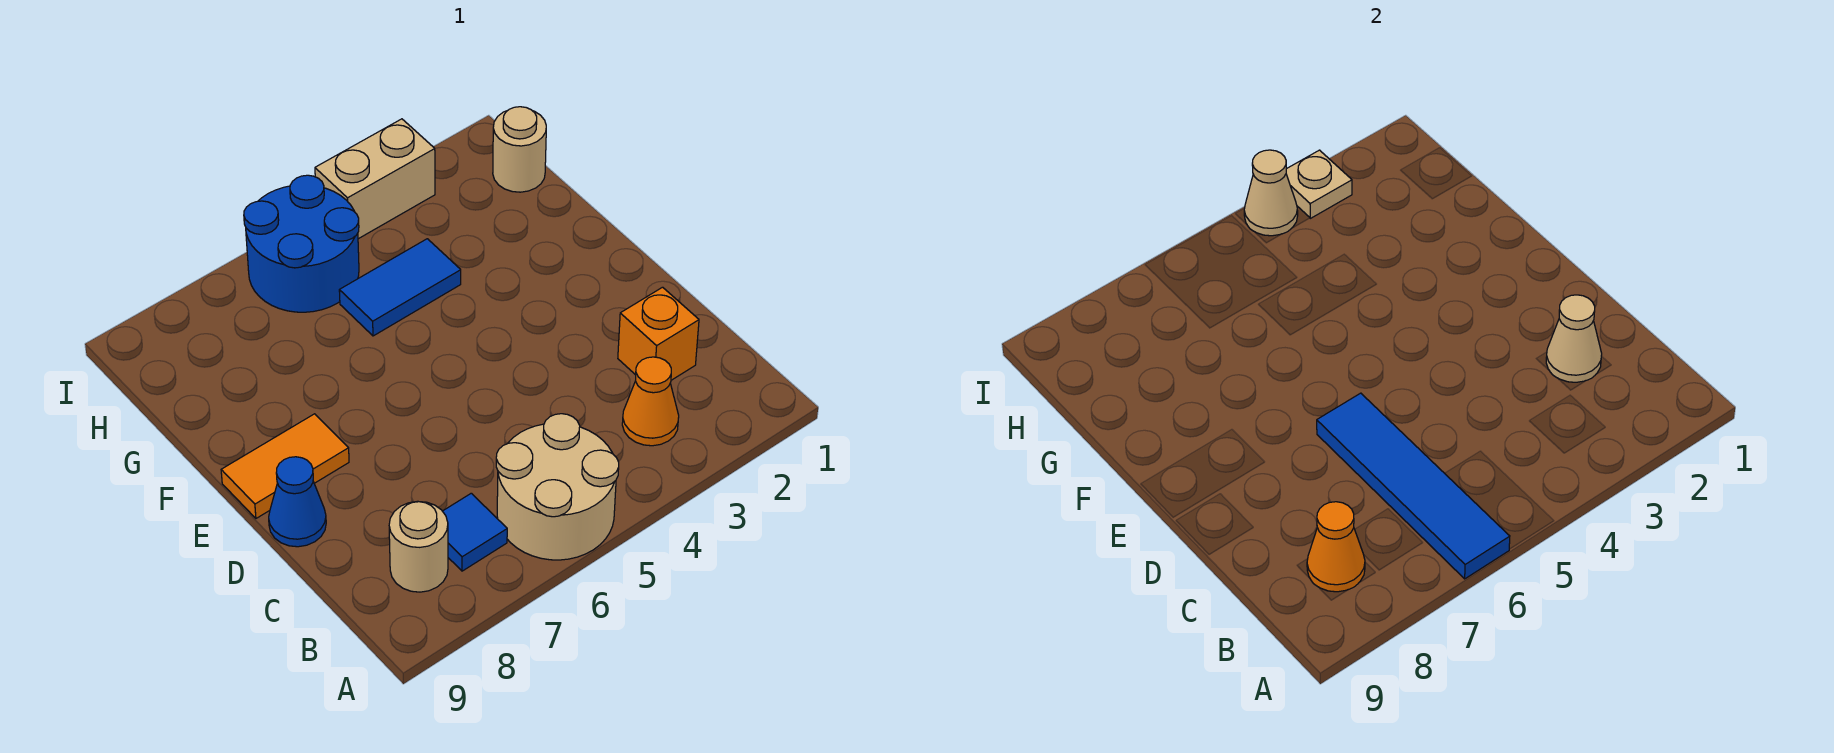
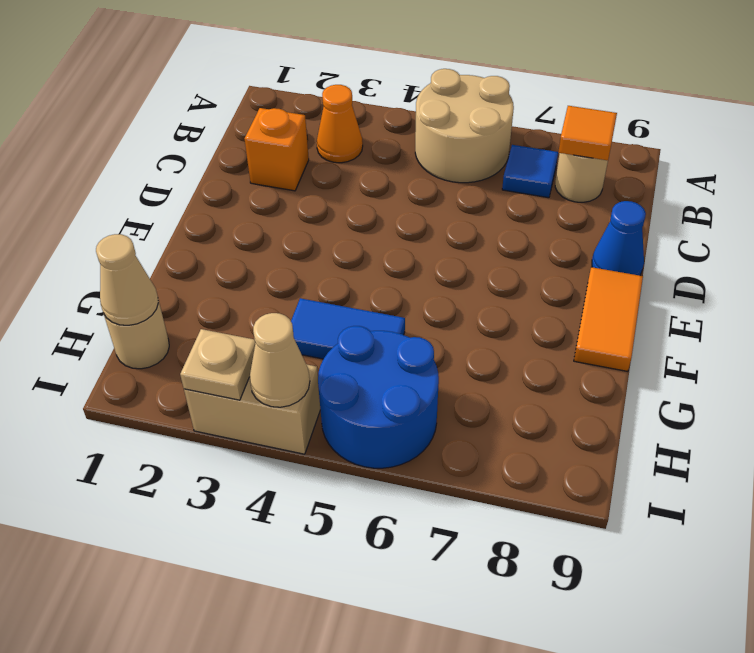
blue tile A6:D6 level 2 -> none
orange cone B8 level 2 -> orange tile B8 level 2
tan cone C2 level 2 -> tan cone H1 level 2
orange tile E8:E9 level 1 -> orange tile E9:F9 level 1

